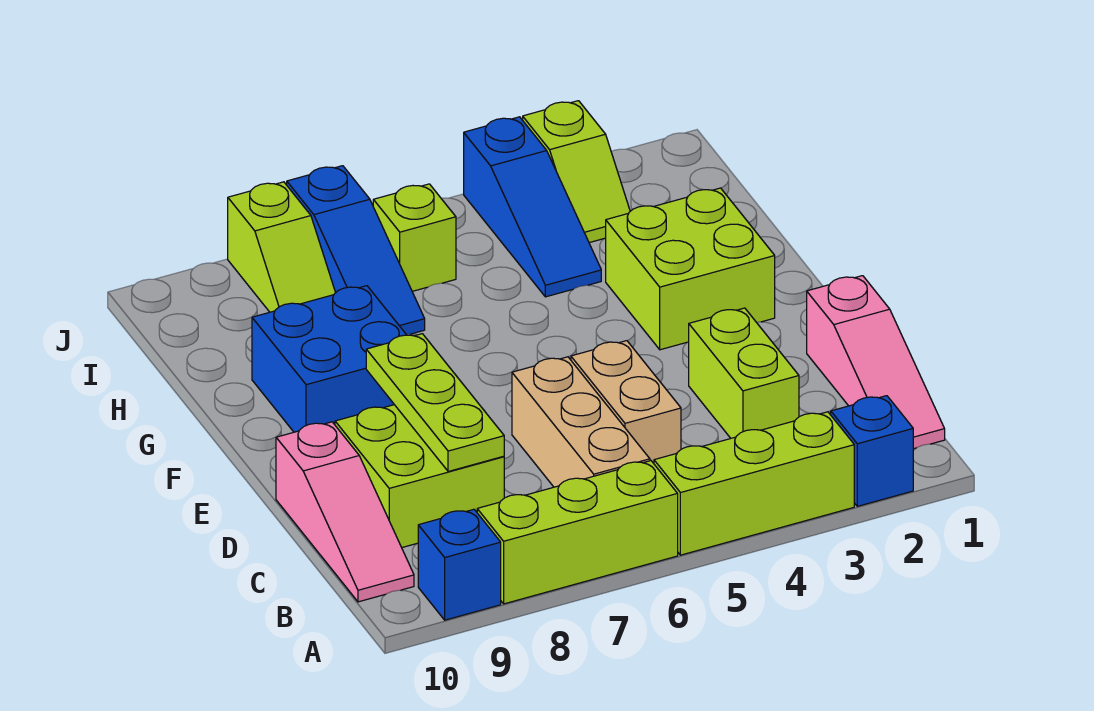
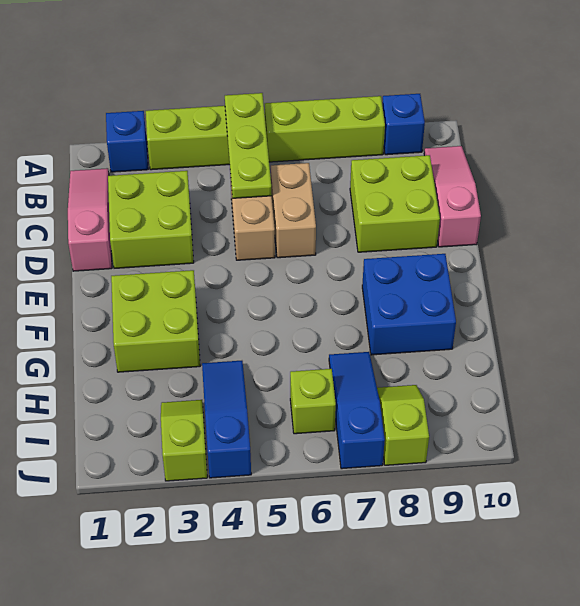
tan brick B6:D6 level 1 -> tan brick C6:D6 level 1
lime brick C3:D3 level 1 -> lime brick C2:D3 level 1
lime plate C8:E8 level 2 -> lime plate A5:C5 level 2

